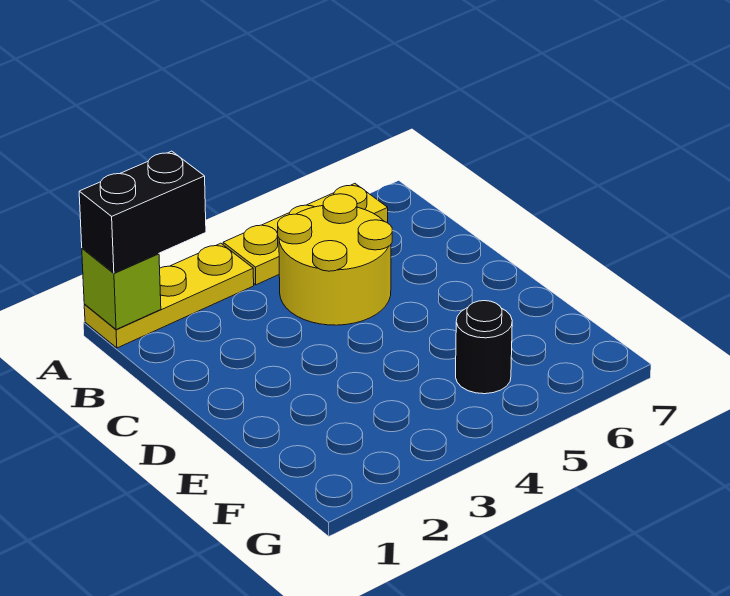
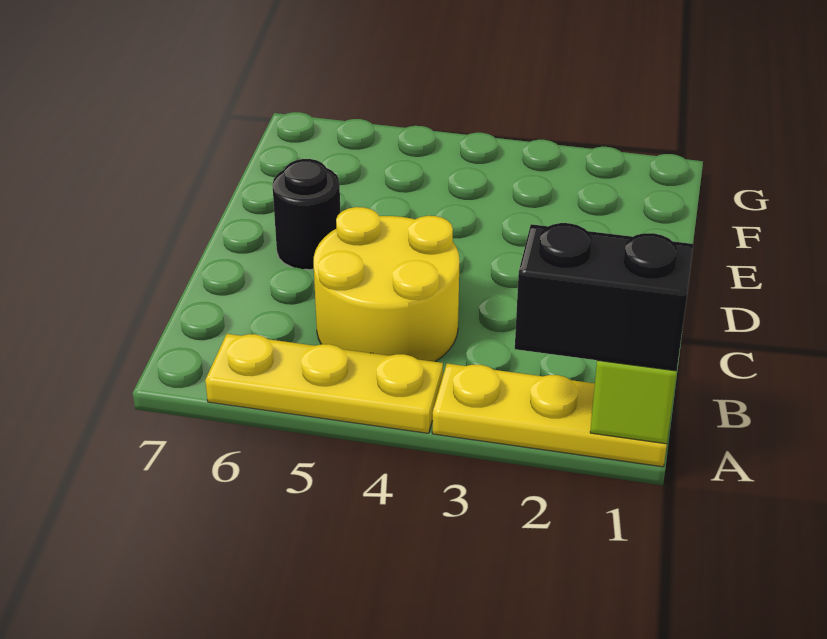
black round brick F5 level 1 -> black round brick D6 level 1

